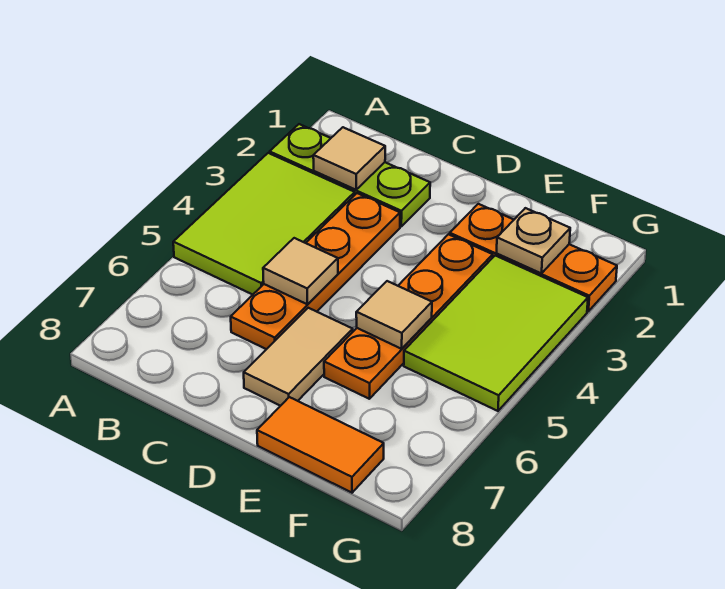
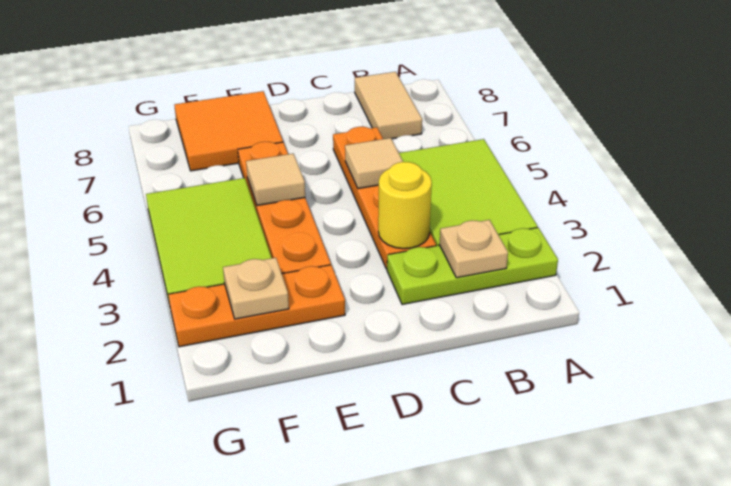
tan tile B2 level 2 -> tan plate B2 level 2
none -> yellow round brick C3 level 2
tan tile D6:D7 level 1 -> tan tile B7:B8 level 1
orange tile E8:F8 level 1 -> orange tile E7:F8 level 1

